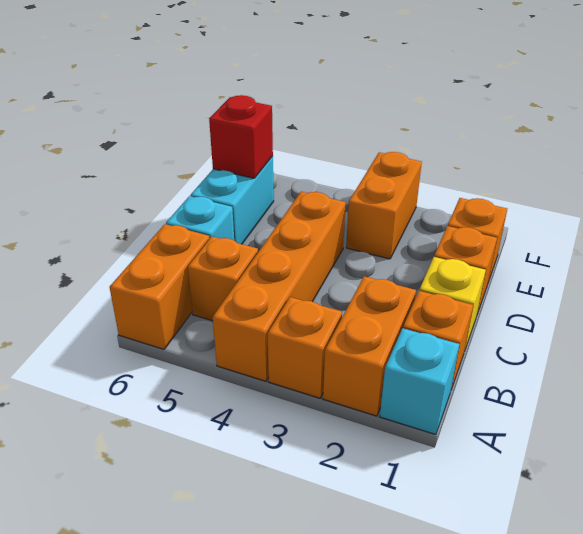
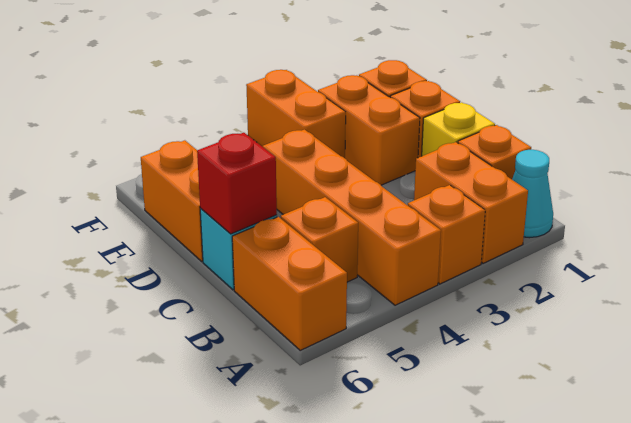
cyan brick A1 level 1 -> cyan cone A1 level 1
none -> orange brick D2:E2 level 1
cyan brick D6:E6 level 1 -> orange brick D6:E6 level 1
red brick E6 level 2 -> red brick C6 level 2

